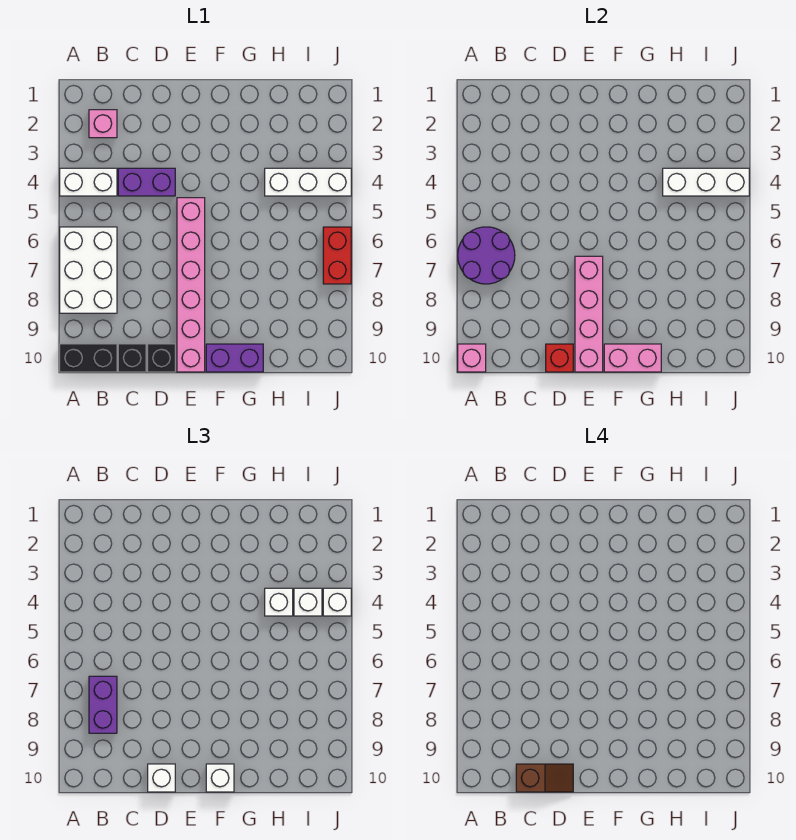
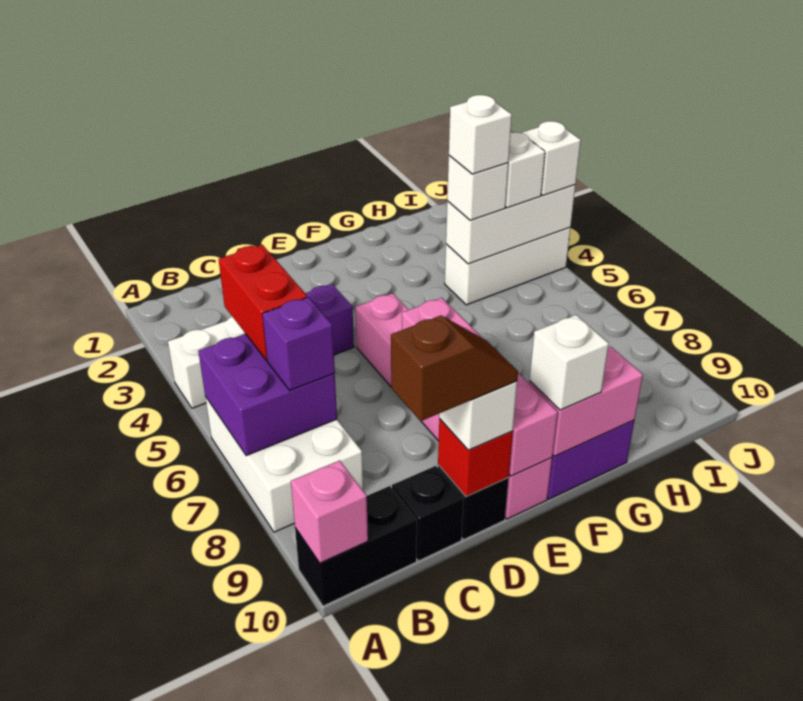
purple round brick A6:B7 level 2 -> purple brick A6:B7 level 2
pink brick B2 level 1 -> none
purple brick B7:B8 level 3 -> purple brick B7 level 3
none -> white brick H4 level 4
red brick J6:J7 level 1 -> red brick B5:B6 level 3

